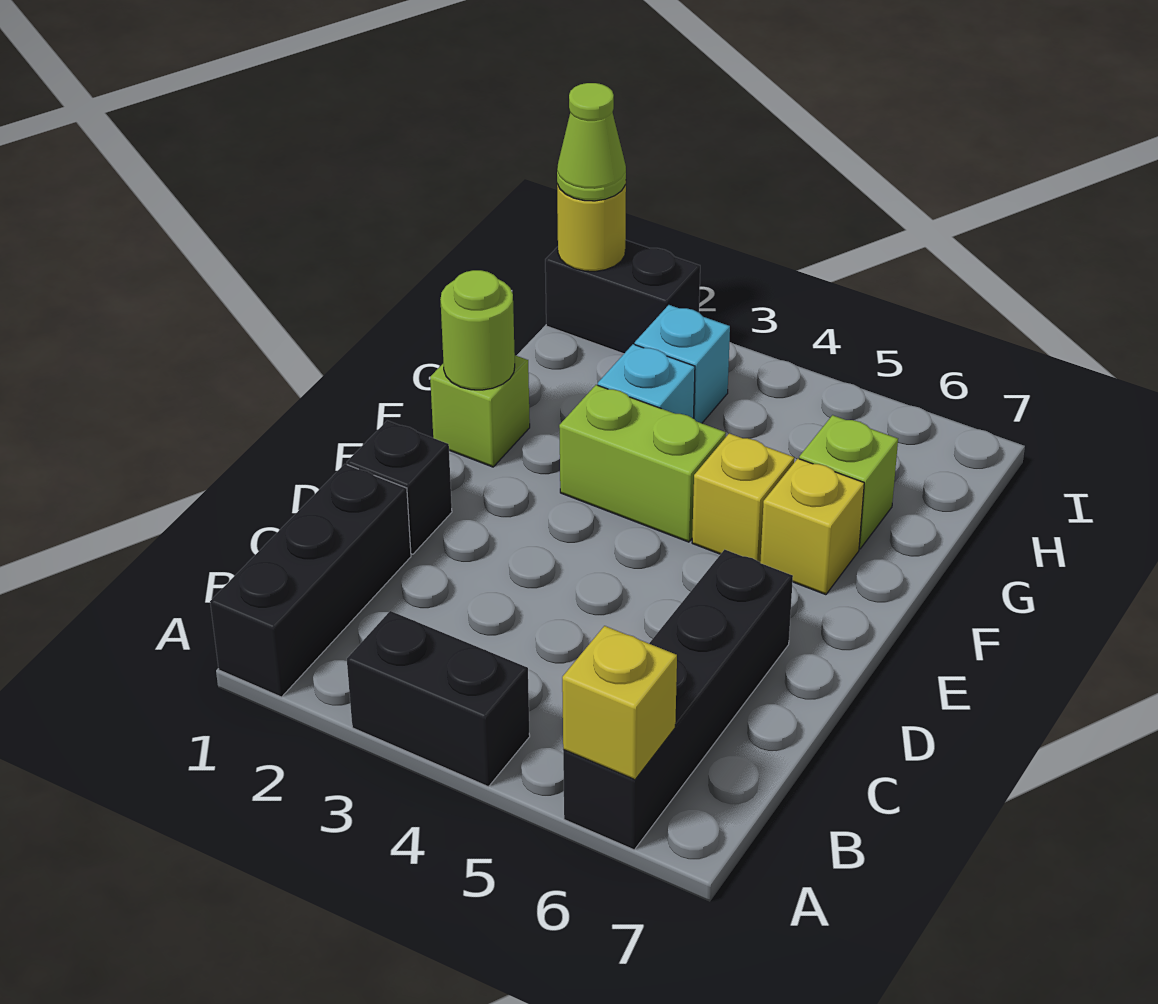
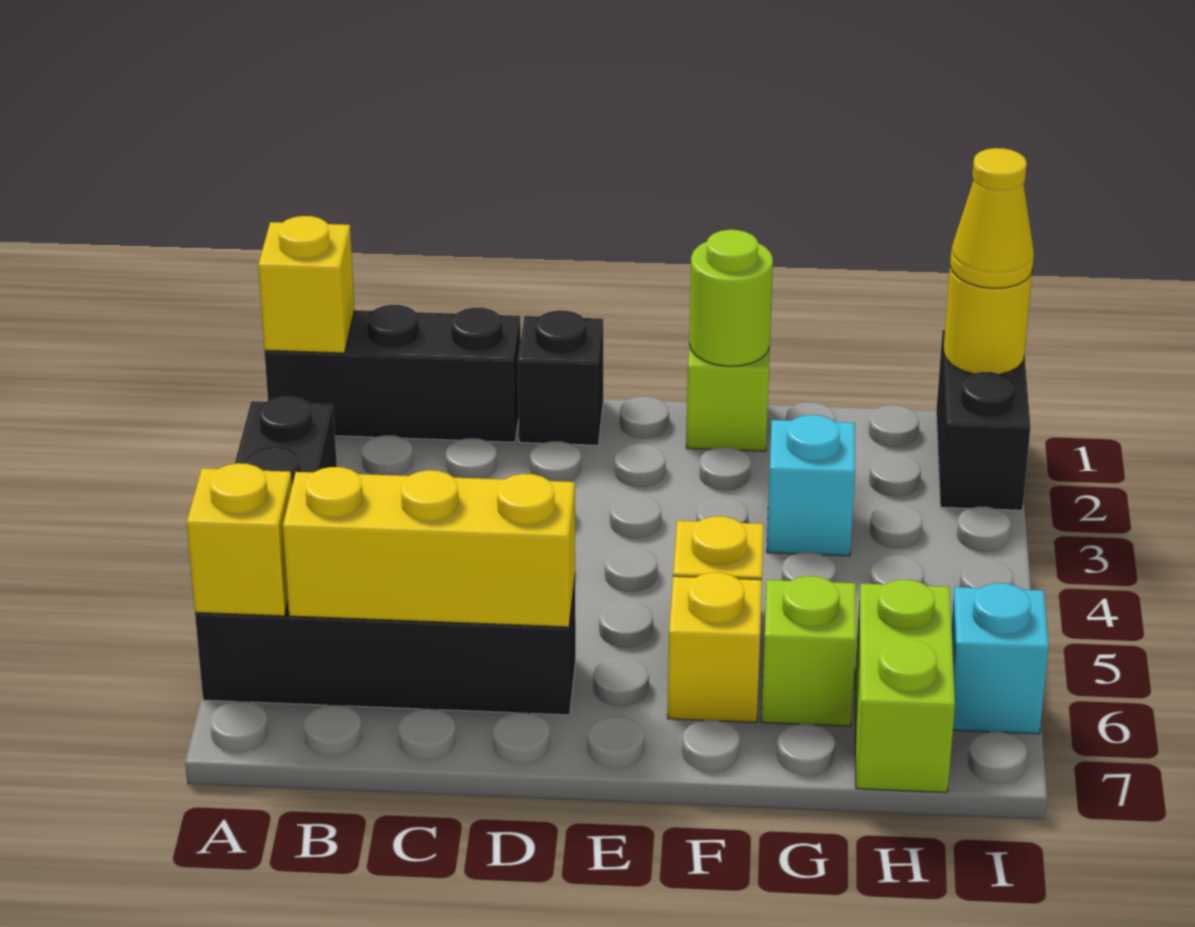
none -> yellow brick A1 level 2
none -> yellow brick B6:D6 level 2
lime brick F3:F4 level 1 -> lime brick H6:H7 level 1
cyan brick H3 level 1 -> cyan brick I6 level 1
lime cone I1 level 3 -> yellow cone I1 level 3

